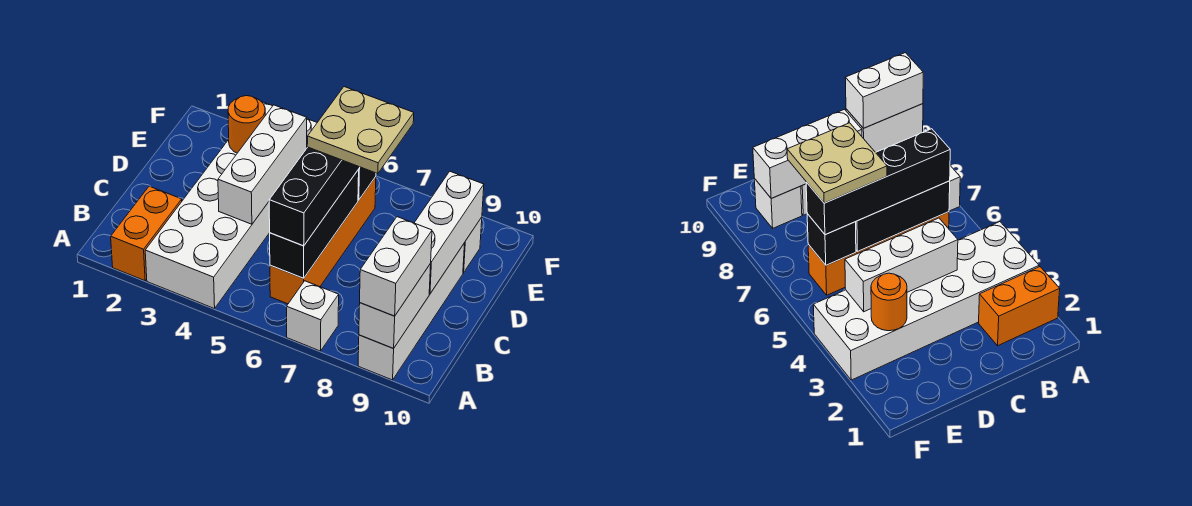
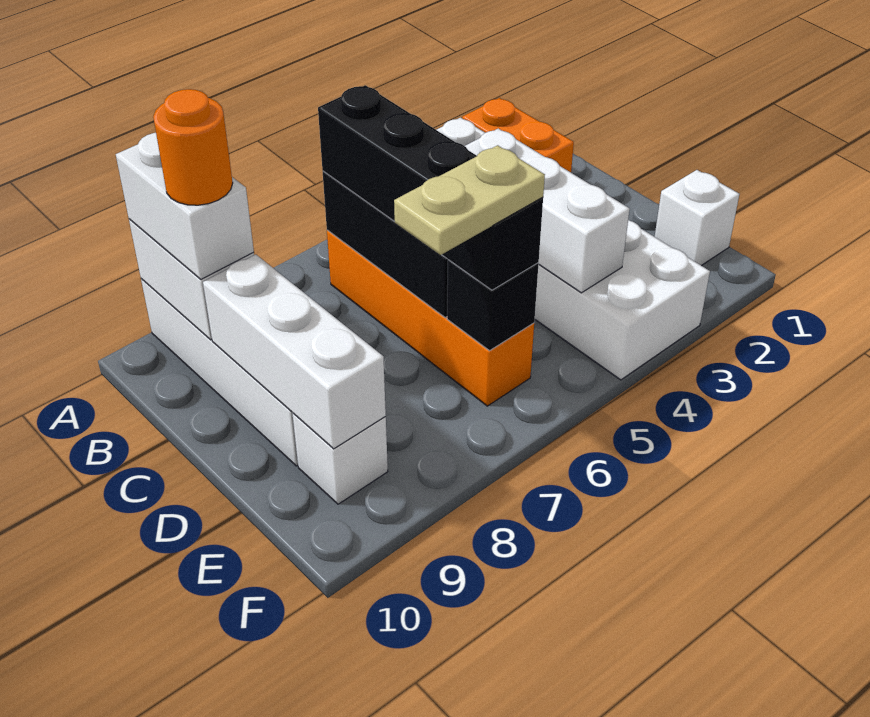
white brick A7 level 1 -> white brick E1 level 1
tan plate D6:E7 level 4 -> tan plate E6:E7 level 4
orange round brick E3 level 2 -> orange round brick B9 level 4

